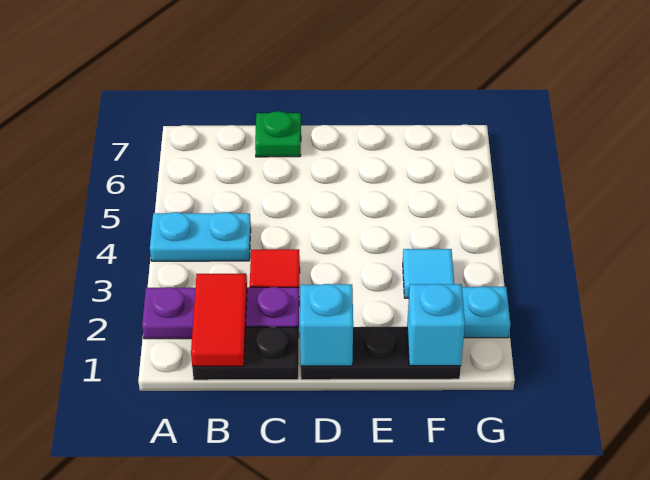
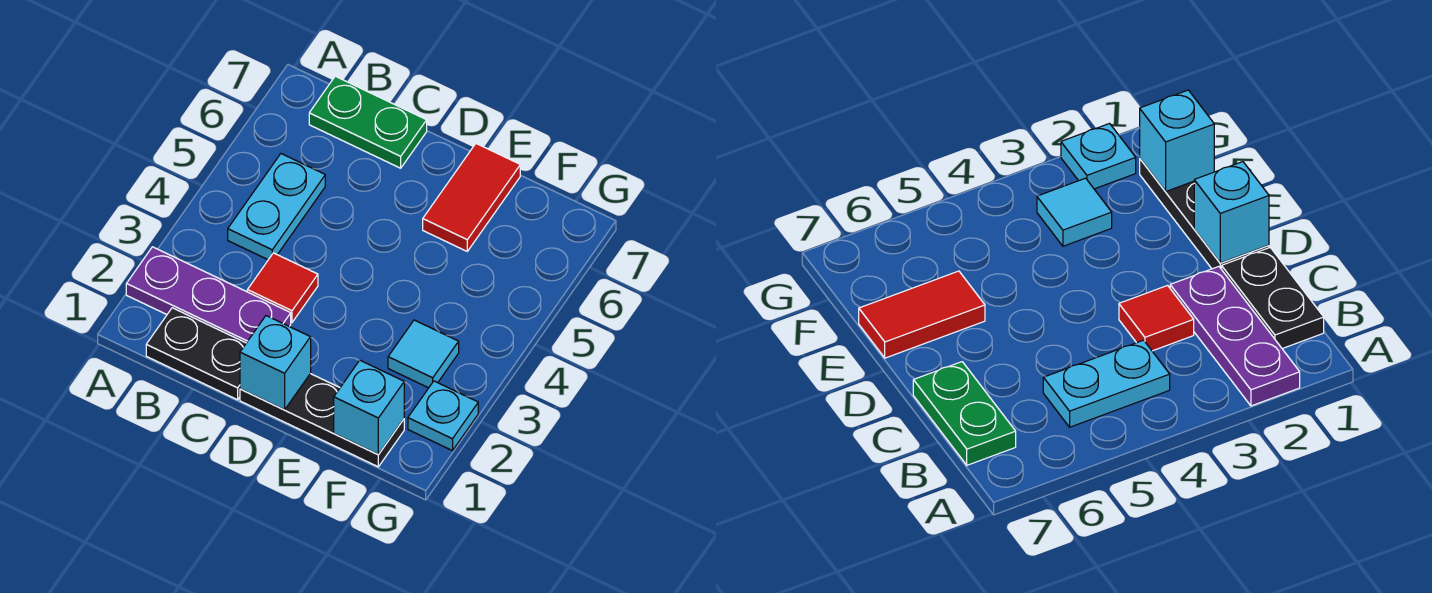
cyan plate A4:B4 level 1 -> cyan plate B4:B5 level 1
red tile B1:B2 level 2 -> red tile E6:E7 level 1
green plate C7 level 1 -> green plate B7:C7 level 1

